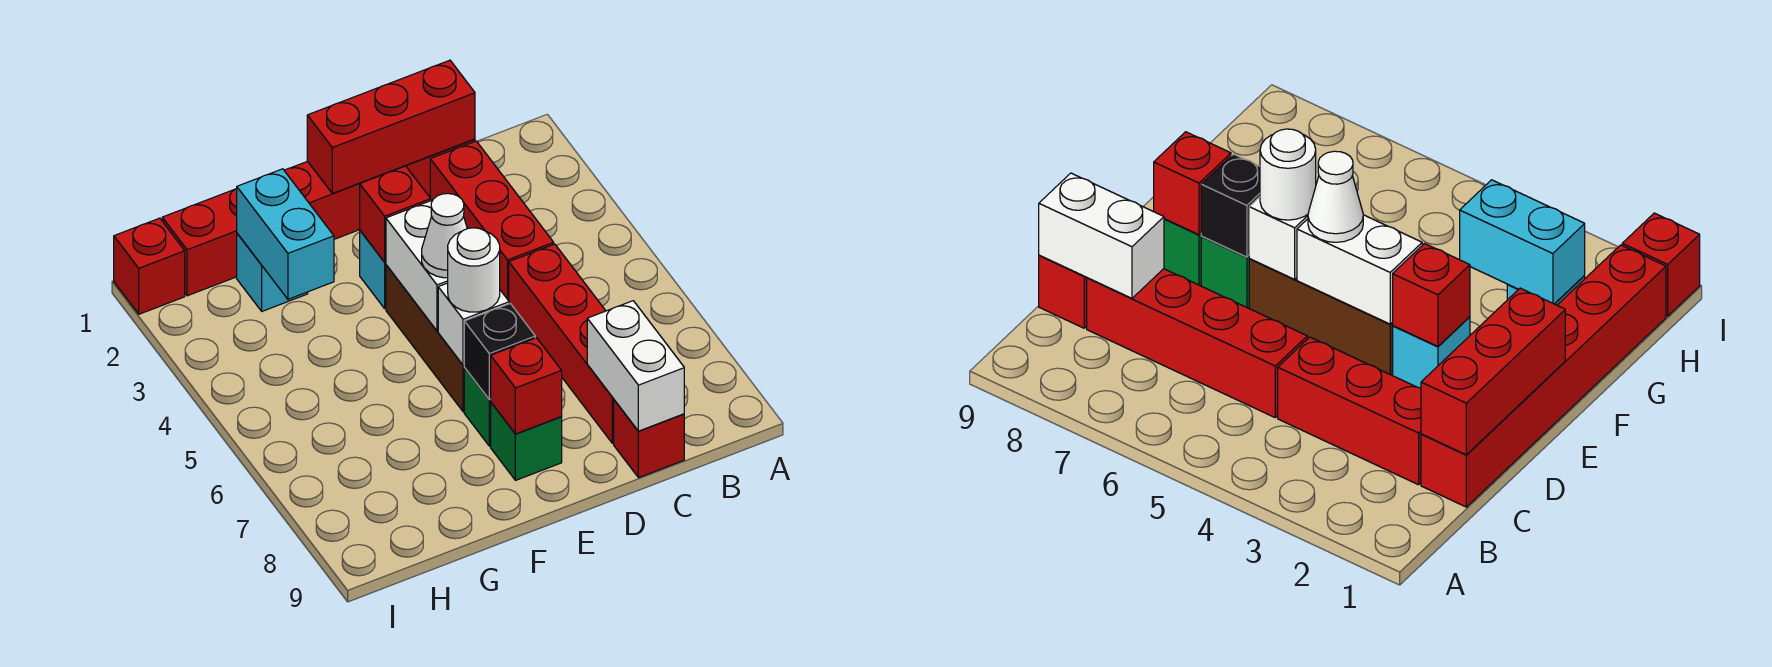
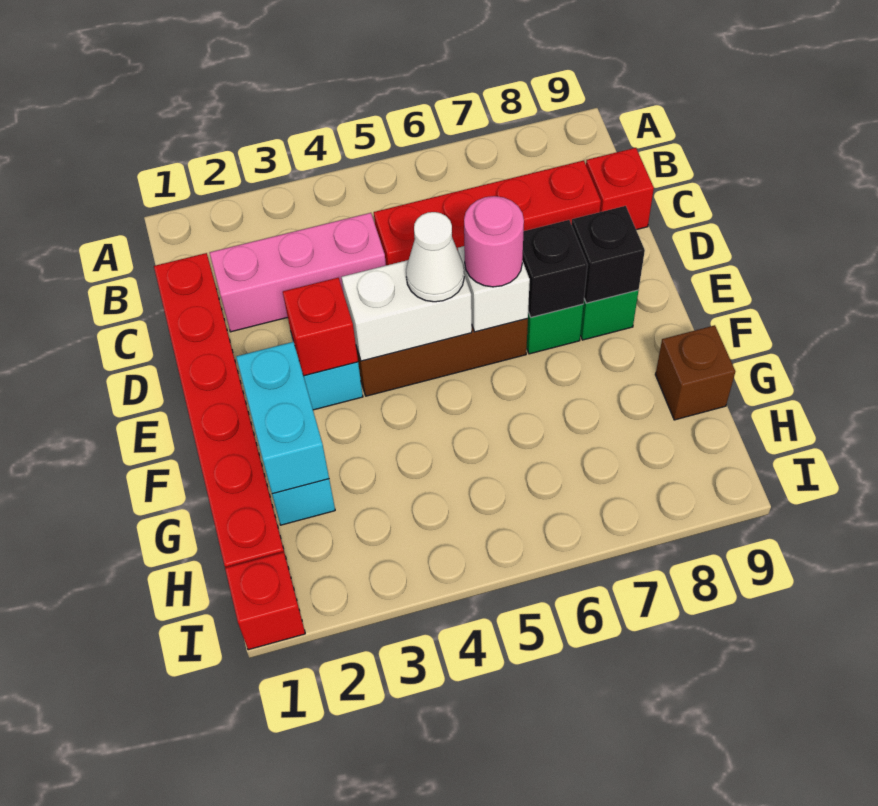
red brick C1:E1 level 2 -> none
red brick C2:C4 level 1 -> pink brick C2:C4 level 1
white brick C8:C9 level 2 -> none
white round brick E6 level 3 -> pink round brick E6 level 3
red brick E8 level 2 -> black brick E8 level 2
cyan brick G2:G3 level 2 -> cyan brick F2:G2 level 2
none -> brown brick G9 level 1

